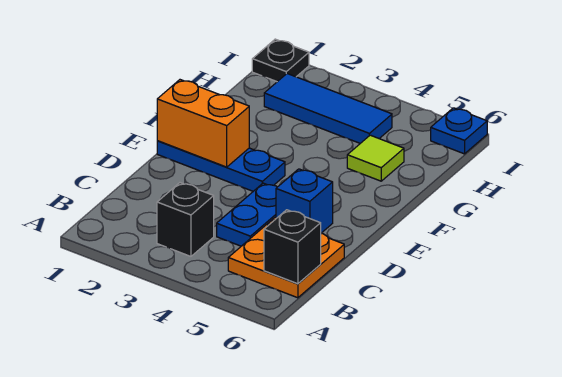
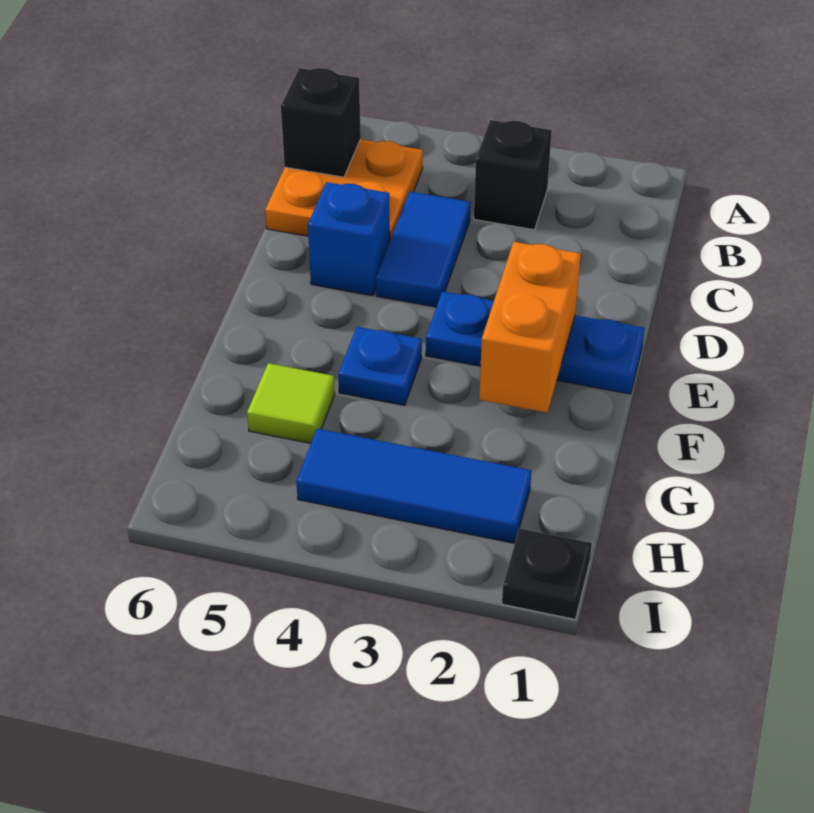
blue plate C4:D4 level 1 -> blue tile C4:D4 level 1
orange brick E1:E2 level 2 -> orange brick E2:F2 level 2
blue plate I6 level 1 -> blue plate F4 level 1

